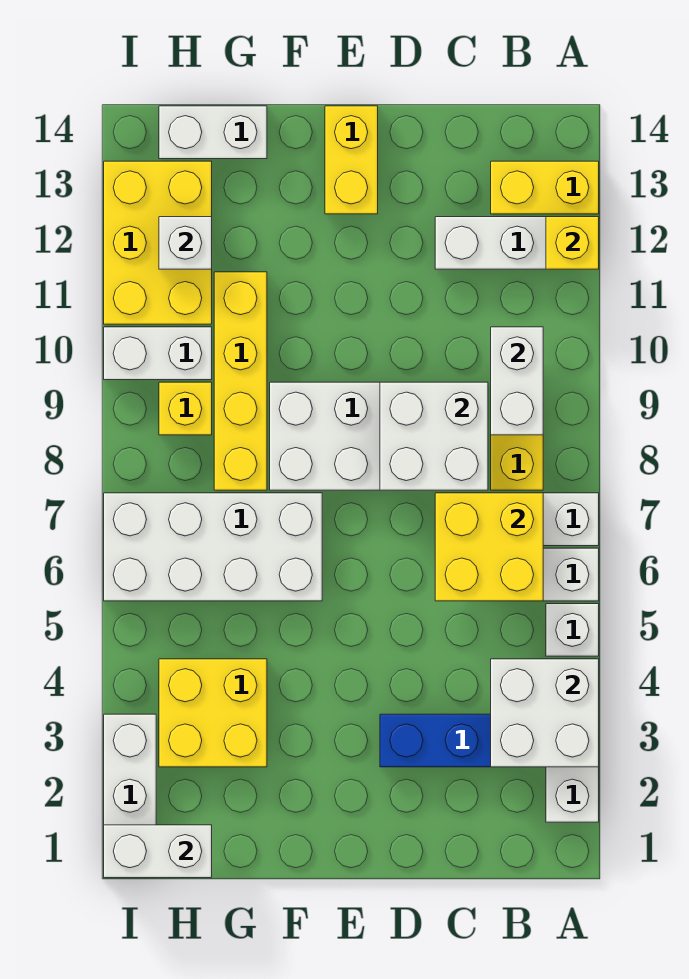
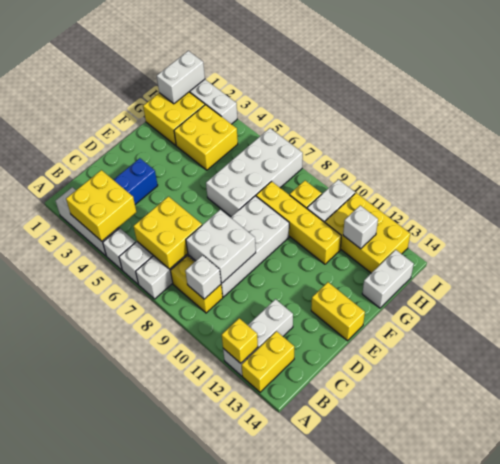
white brick A3:B4 level 2 -> yellow brick A3:B4 level 2
white brick B9:B10 level 2 -> white brick B9 level 2
none -> yellow brick G1:H2 level 1

